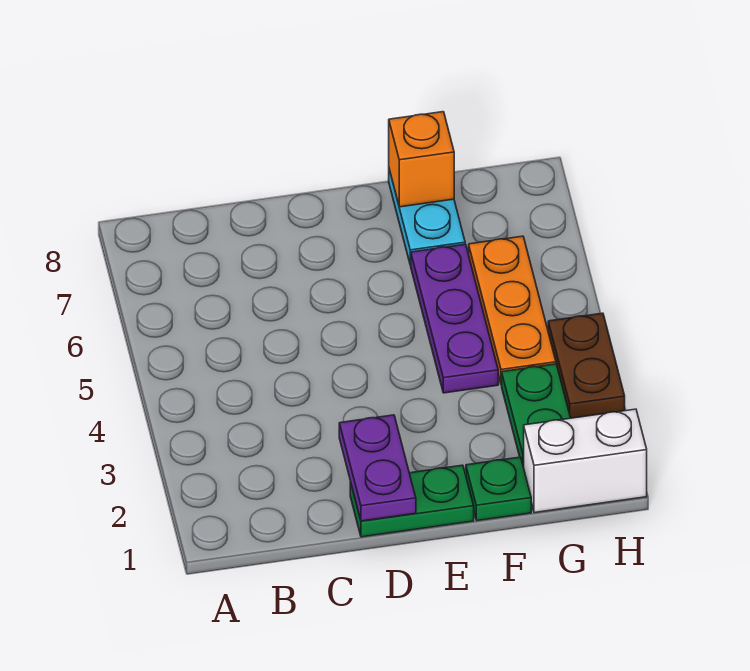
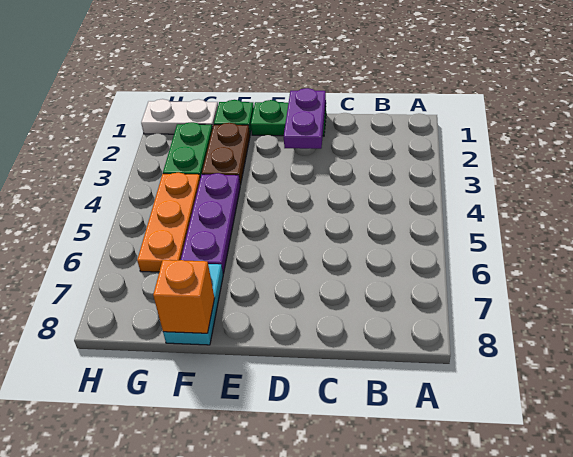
white brick G1:H1 level 1 -> white plate G1:H1 level 1
brown plate H3:H4 level 1 -> brown plate F2:F3 level 1

